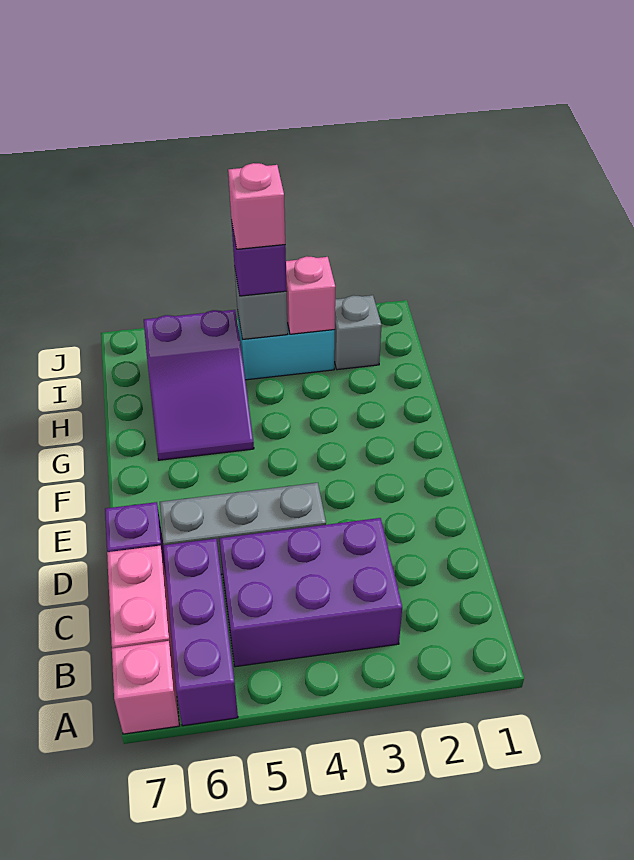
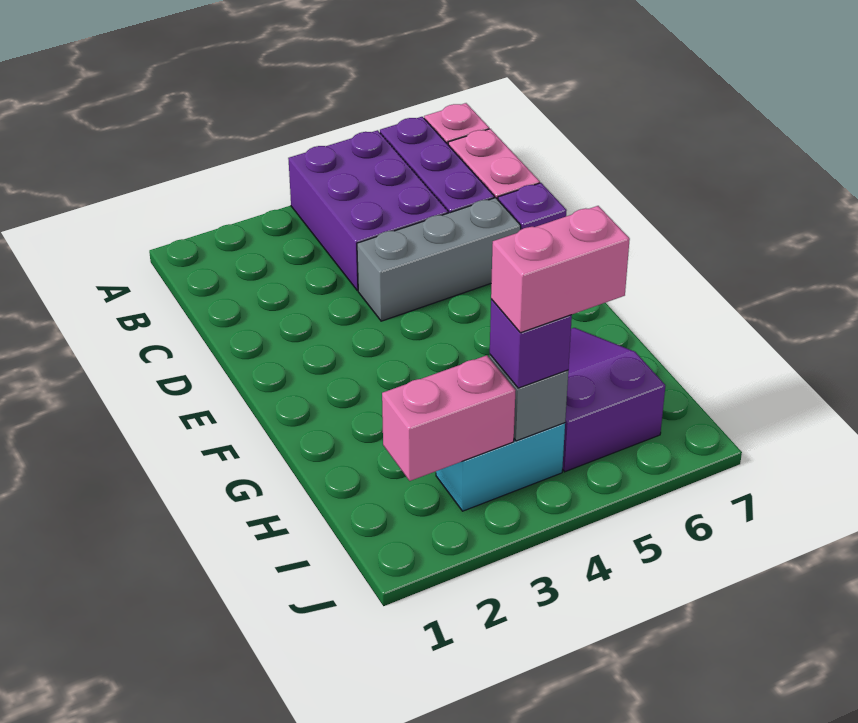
purple brick B3:C5 level 1 -> purple brick A4:C5 level 1
grey brick I2 level 1 -> none
pink brick I3 level 2 -> pink brick I2:I3 level 2
pink brick I4 level 4 -> pink brick I4:I5 level 4

